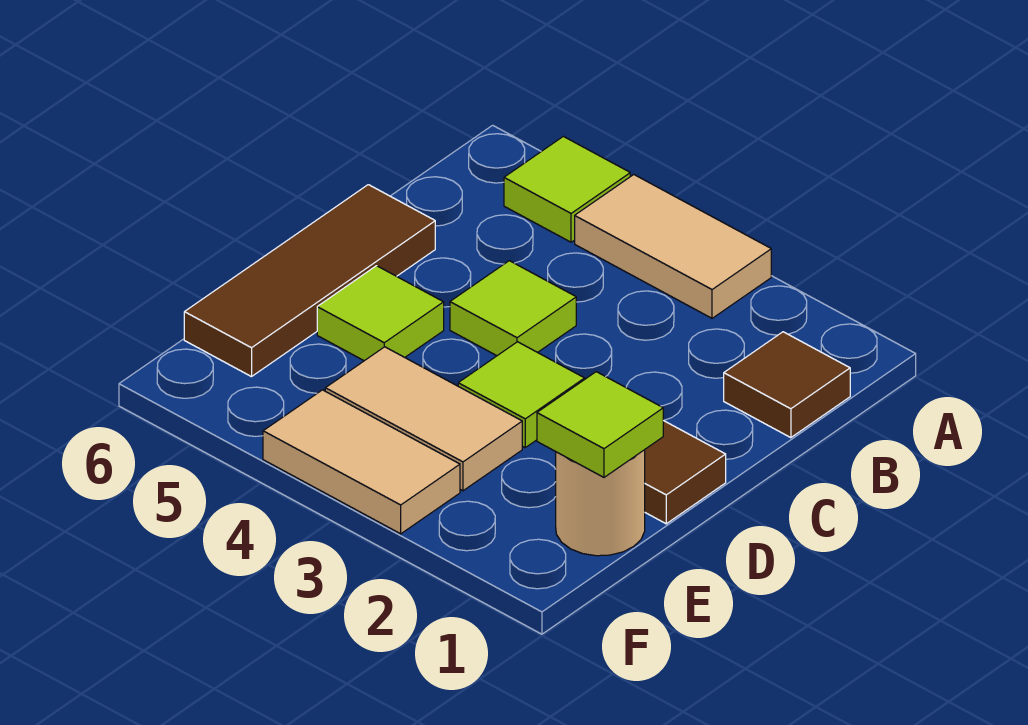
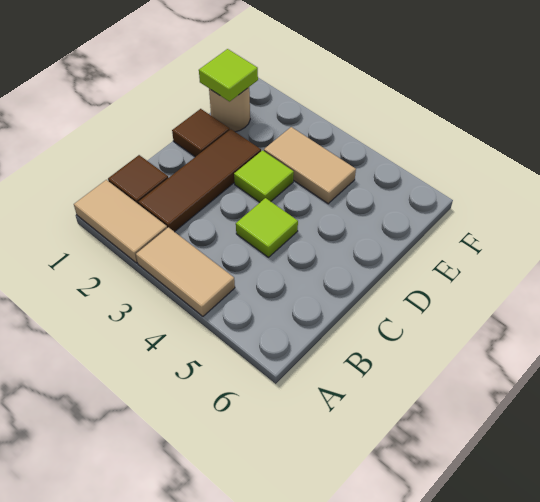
lime tile A5 level 1 -> none
brown tile C6:E6 level 1 -> brown tile B2:D2 level 1
lime tile D5 level 1 -> none
tan tile F3:F4 level 1 -> tan tile A1:A2 level 1

